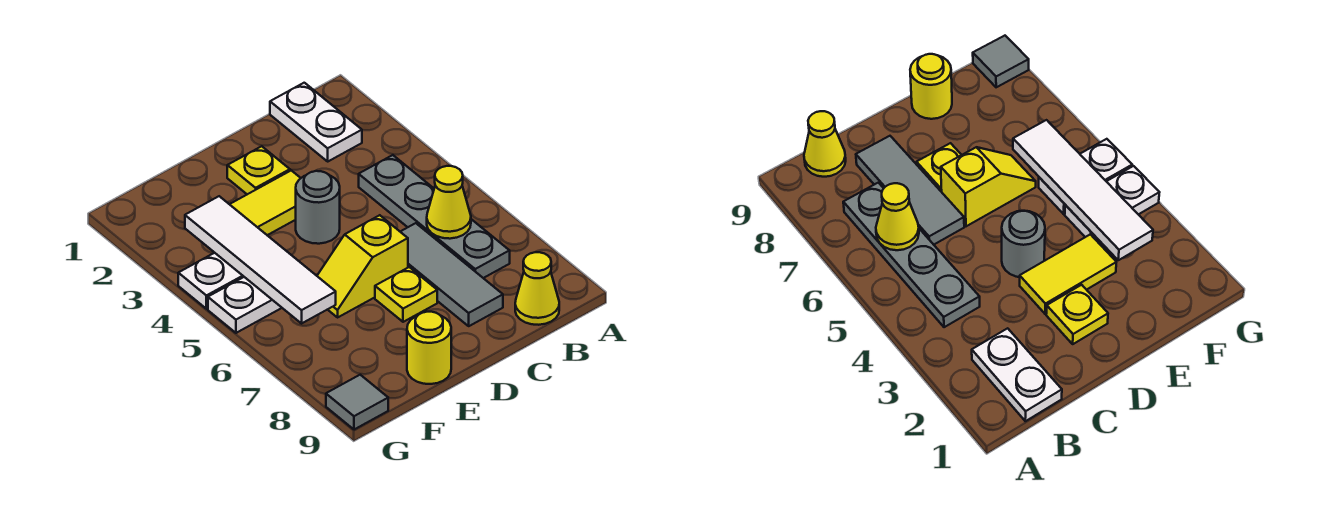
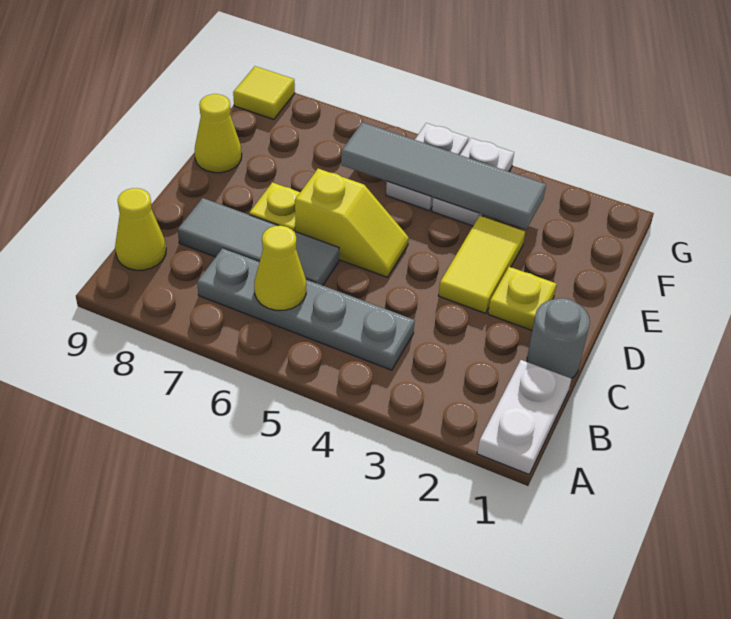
white plate B1:B2 level 1 -> white plate A1:B1 level 1
grey round brick D4 level 1 -> grey round brick C1 level 1
yellow slope D6:E6 level 1 top D -> yellow slope D5:D6 level 1 top 6
yellow round brick E9 level 1 -> yellow cone E9 level 1
white tile F3:F6 level 2 -> grey tile F3:F6 level 2
grey tile G9 level 1 -> yellow tile G9 level 1

